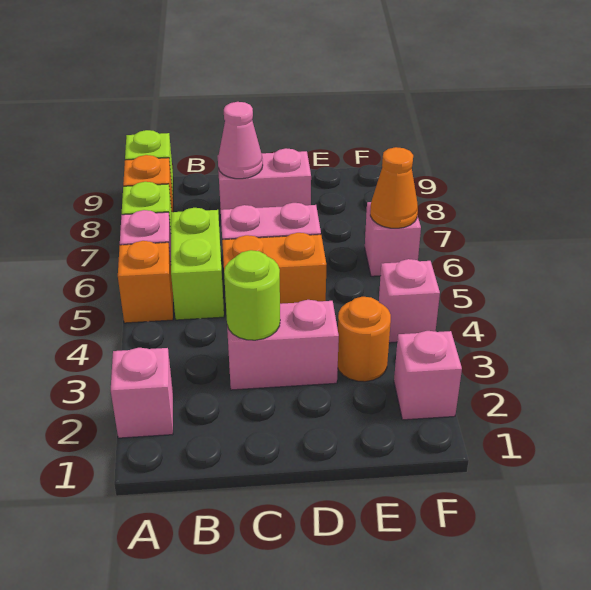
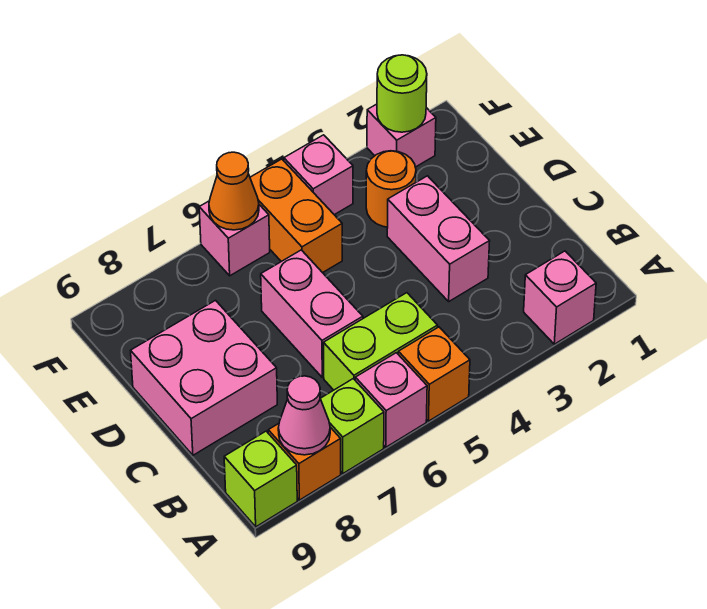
lime round brick C3 level 2 -> lime round brick F2 level 2
orange brick C5:D5 level 1 -> orange brick E5:F5 level 1
pink brick C8:D8 level 1 -> pink brick C8:D9 level 1
pink cone C8 level 2 -> pink cone A8 level 2

